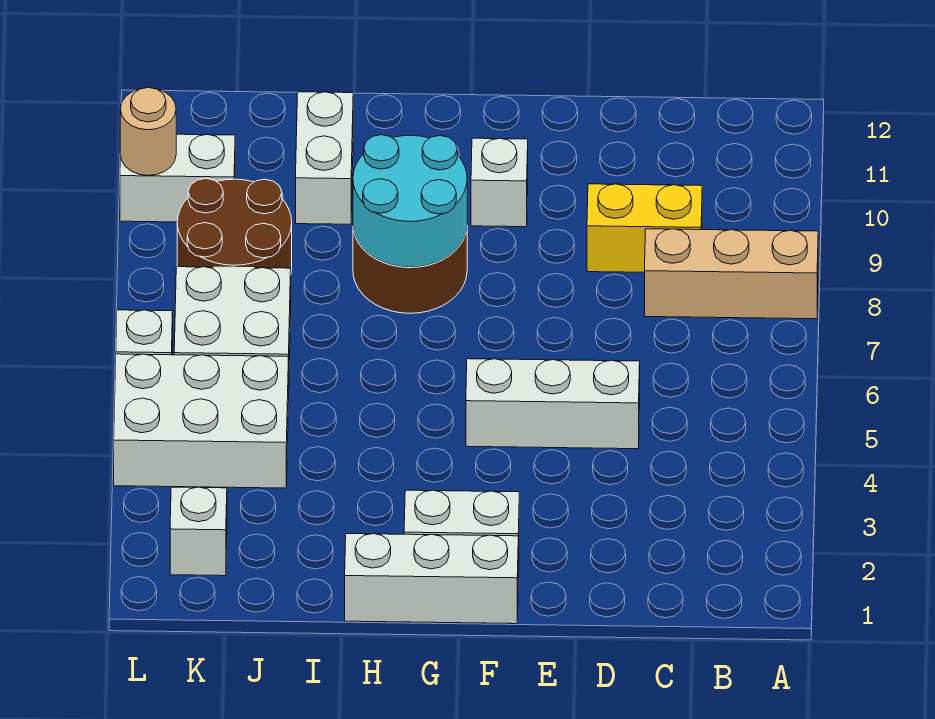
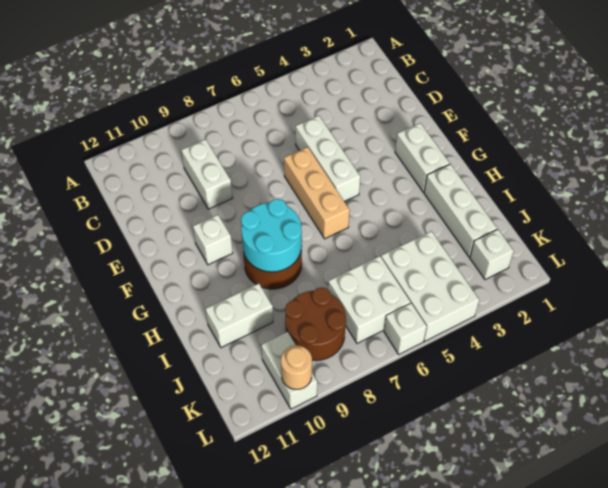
tan brick A8:C8 level 1 -> tan brick E6:G6 level 1
yellow brick C9:D9 level 1 -> white brick C9:D9 level 1
white brick F1:H1 level 1 -> white brick H2:J2 level 1

